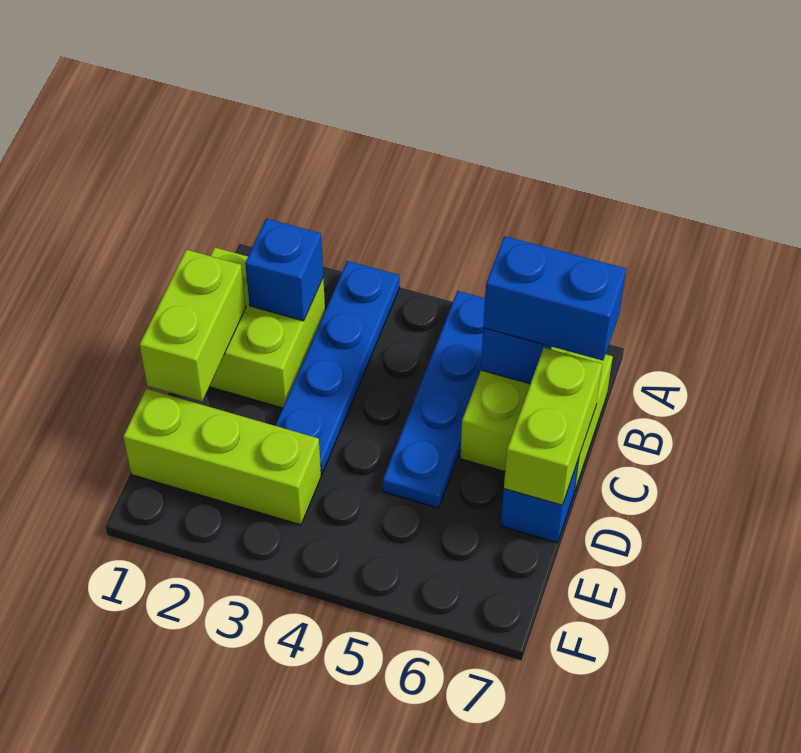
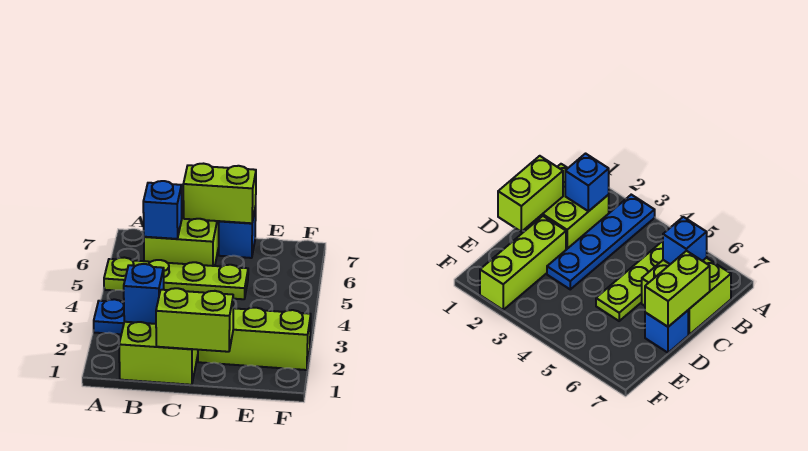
blue plate A5:D5 level 1 -> lime plate A5:D5 level 1
blue brick B6:B7 level 3 -> none
lime brick E1:E3 level 1 -> lime brick D2:F2 level 1

